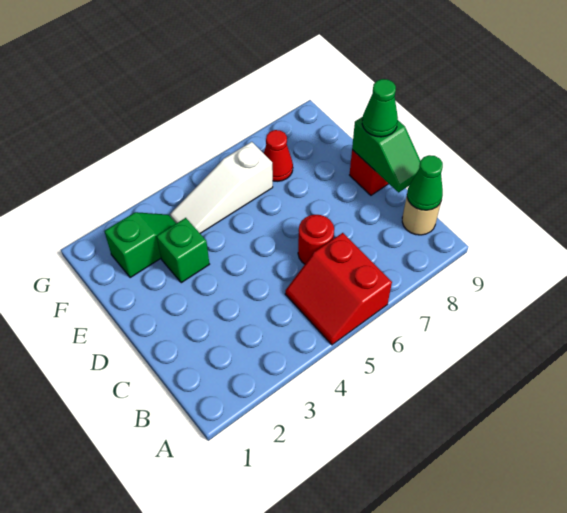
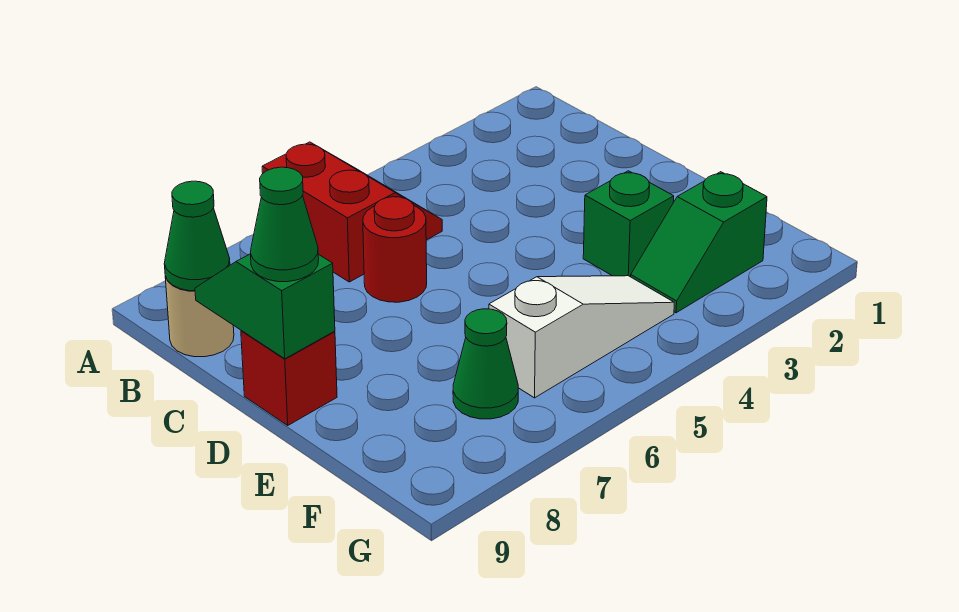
red cone F7 level 1 -> green cone F7 level 1

